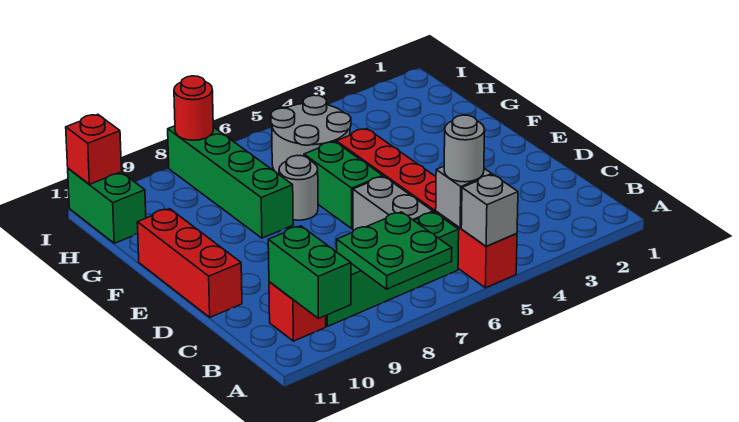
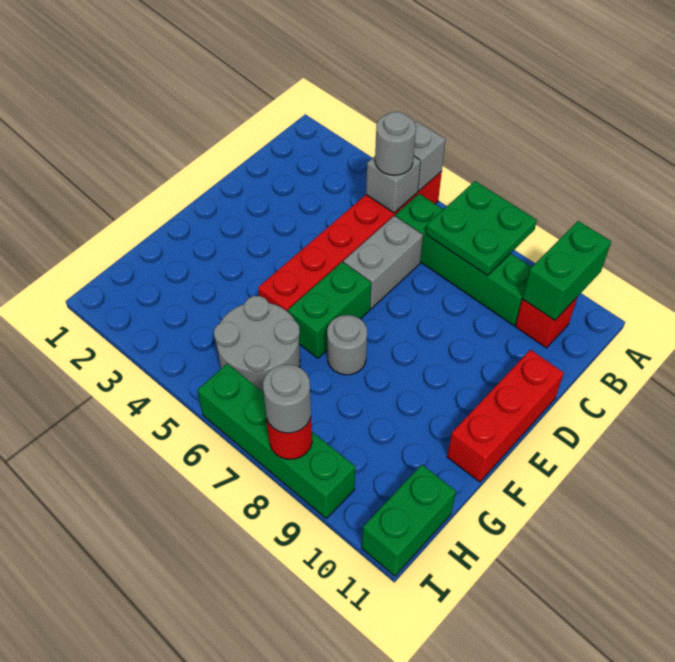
green brick F8:I8 level 1 -> green brick I6:I9 level 1
none -> grey round brick I8 level 3
red brick I11 level 2 -> none

